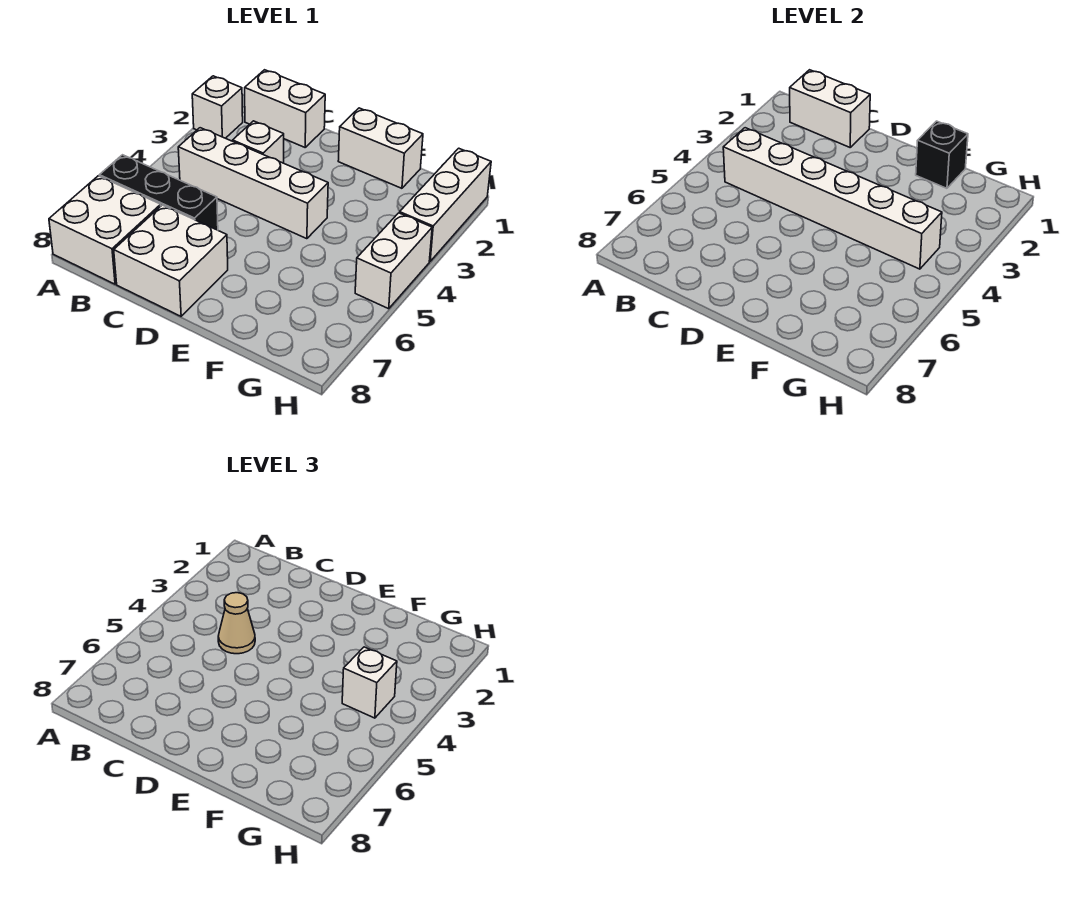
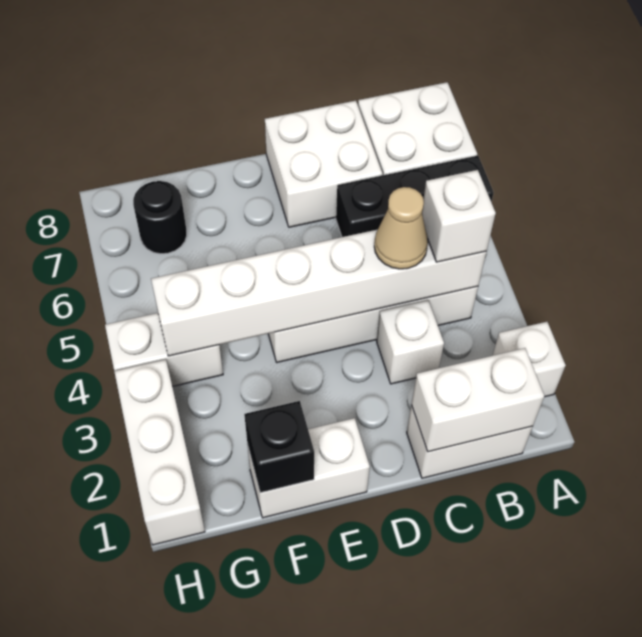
white brick G4 level 3 -> white brick B4 level 3
none -> black round brick G7 level 1
white brick H4:H5 level 1 -> white brick G4:H4 level 1

